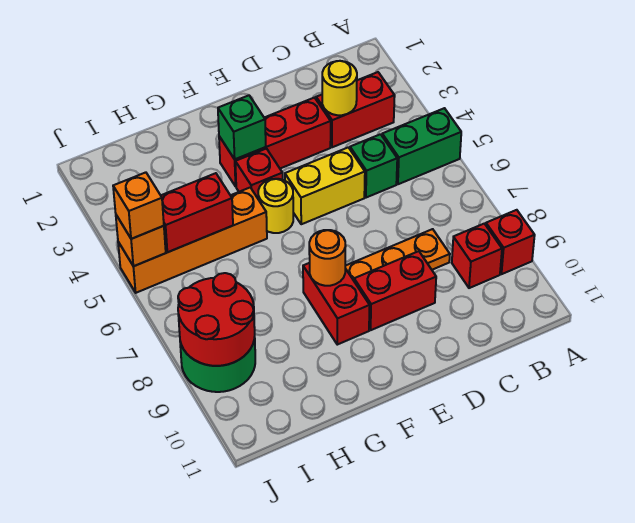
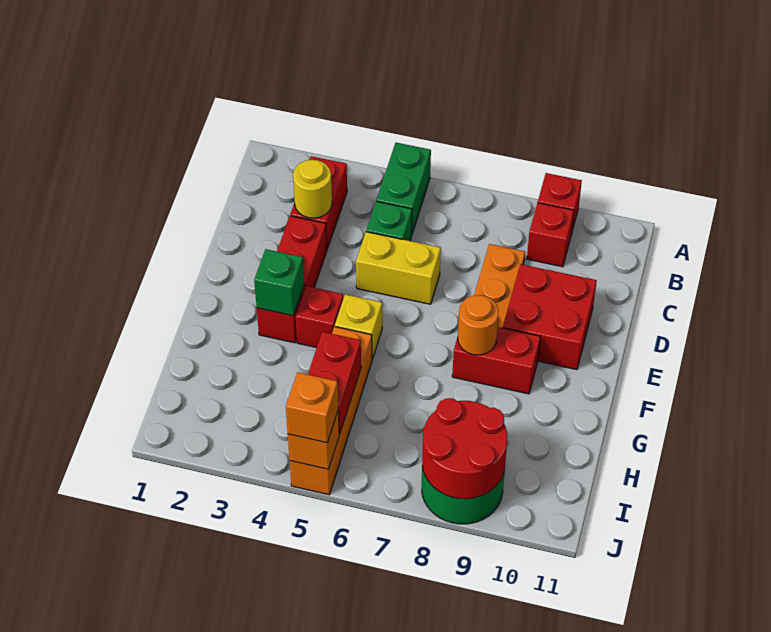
yellow brick D5:E5 level 1 -> yellow brick D5:D6 level 1
red brick D9:E9 level 1 -> red brick D9:E10 level 1
yellow round brick F5 level 1 -> yellow brick F5 level 1

